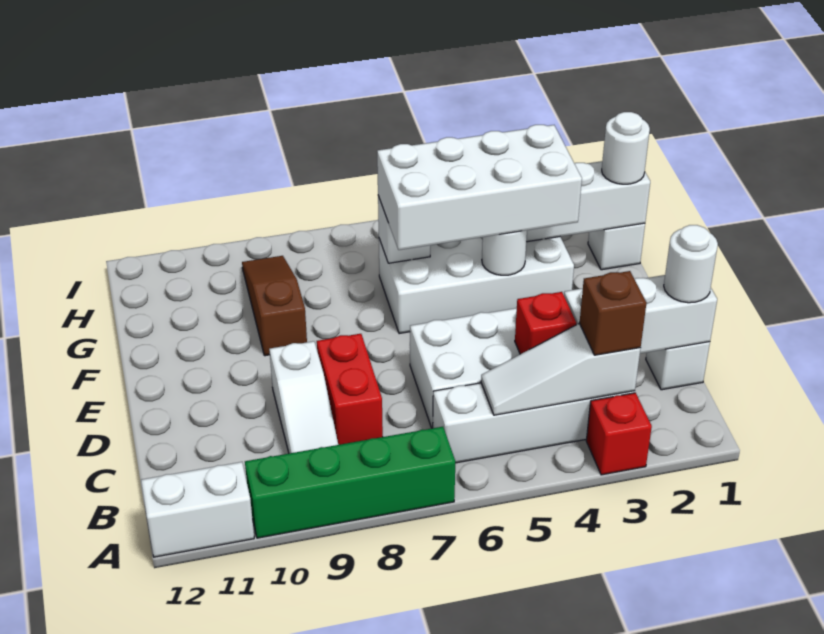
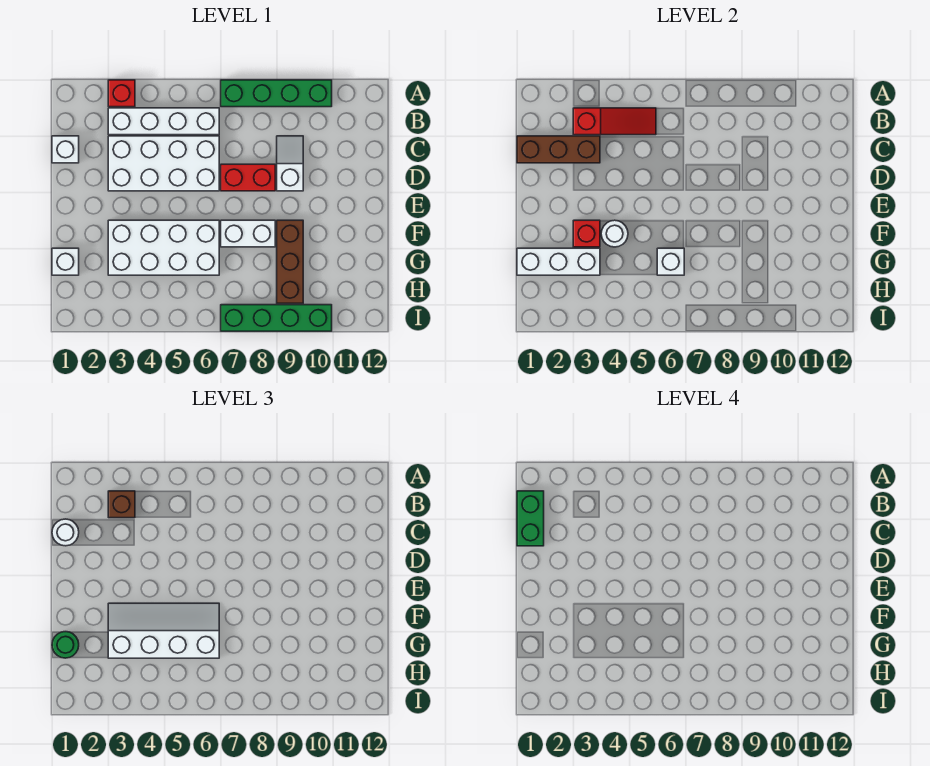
white brick A11:A12 level 1 -> white brick F7:F8 level 1
none -> green brick B1:C1 level 4
white slope B3:B5 level 2 top 3 -> red slope B3:B5 level 2 top 3
white slope B9:D9 level 1 top D -> white slope C9:D9 level 1 top D
white brick C1:C3 level 2 -> brown brick C1:C3 level 2
red brick C4 level 2 -> red brick F3 level 2
red brick C8:D8 level 1 -> red brick D7:D8 level 1
white brick F3:G6 level 3 -> white slope F3:G6 level 3 top G
brown slope F9:H9 level 1 top F -> brown brick F9:H9 level 1
white round brick G1 level 3 -> green round brick G1 level 3
none -> green brick I7:I10 level 1

